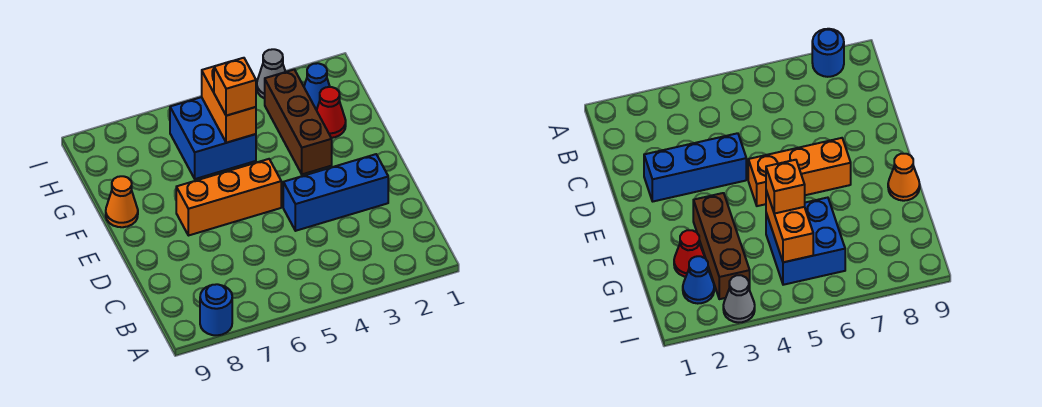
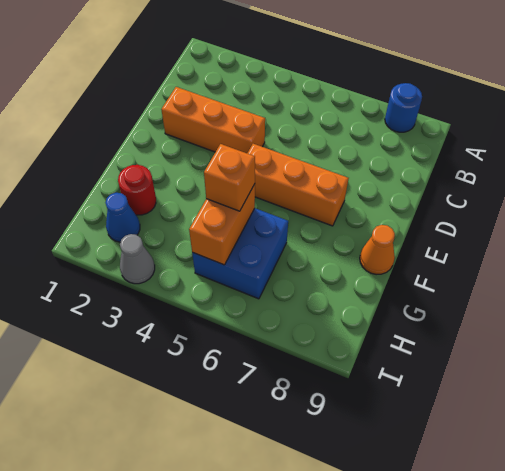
blue brick D2:D4 level 1 -> orange brick D2:D4 level 1
brown brick F3:H3 level 1 -> none
red cone G2 level 1 -> red round brick G2 level 1

